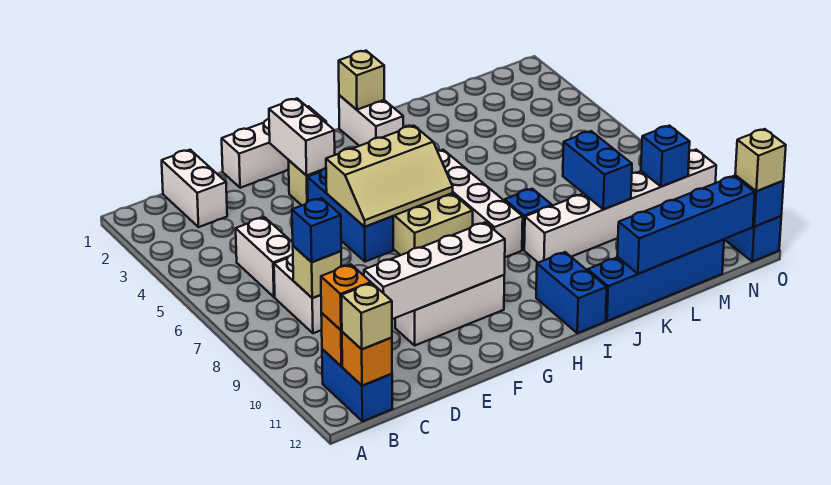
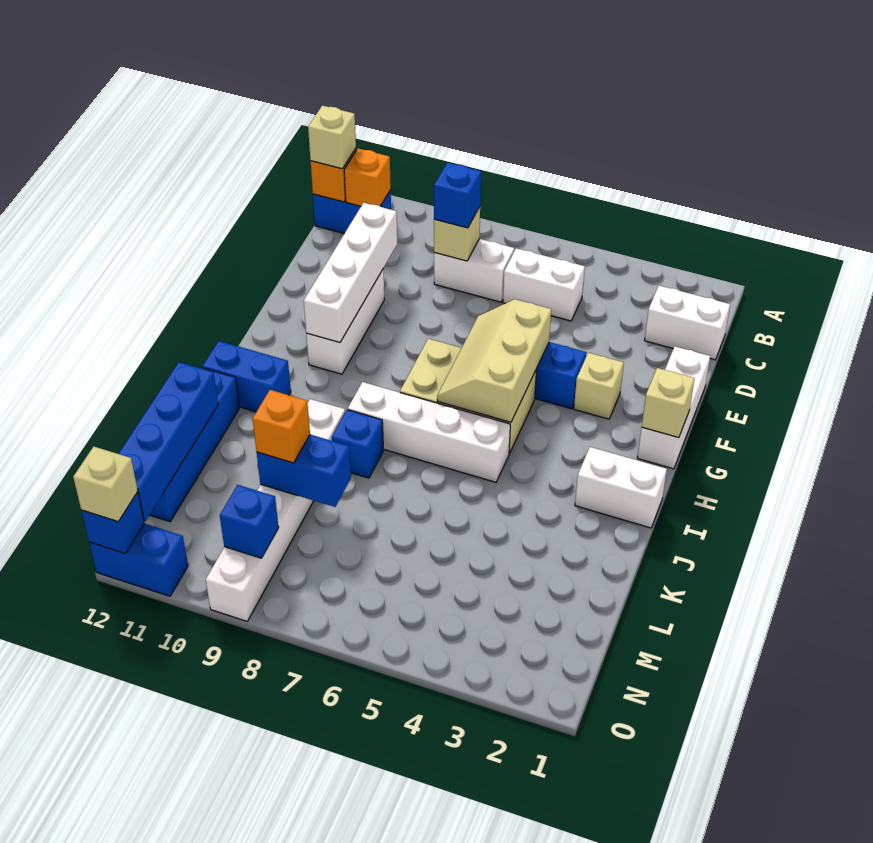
orange brick B11 level 3 -> orange brick L9 level 3
white brick F2:F3 level 2 -> none
tan brick I1 level 2 -> tan brick G1 level 2

